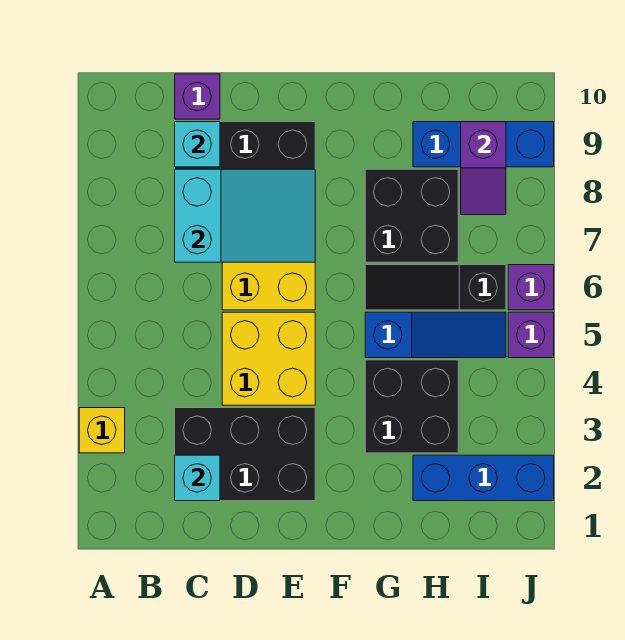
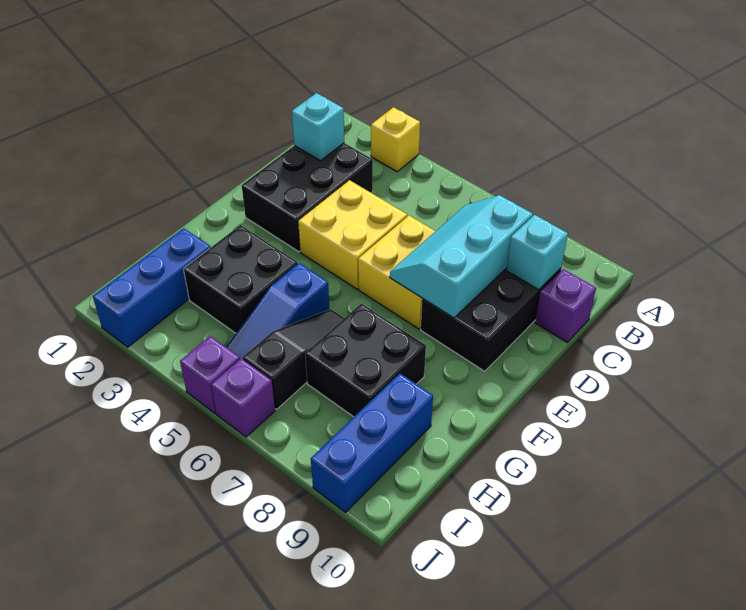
cyan slope C7:E8 level 2 top C -> cyan slope C7:E8 level 2 top 8
purple slope I8:I9 level 2 top 9 -> none

